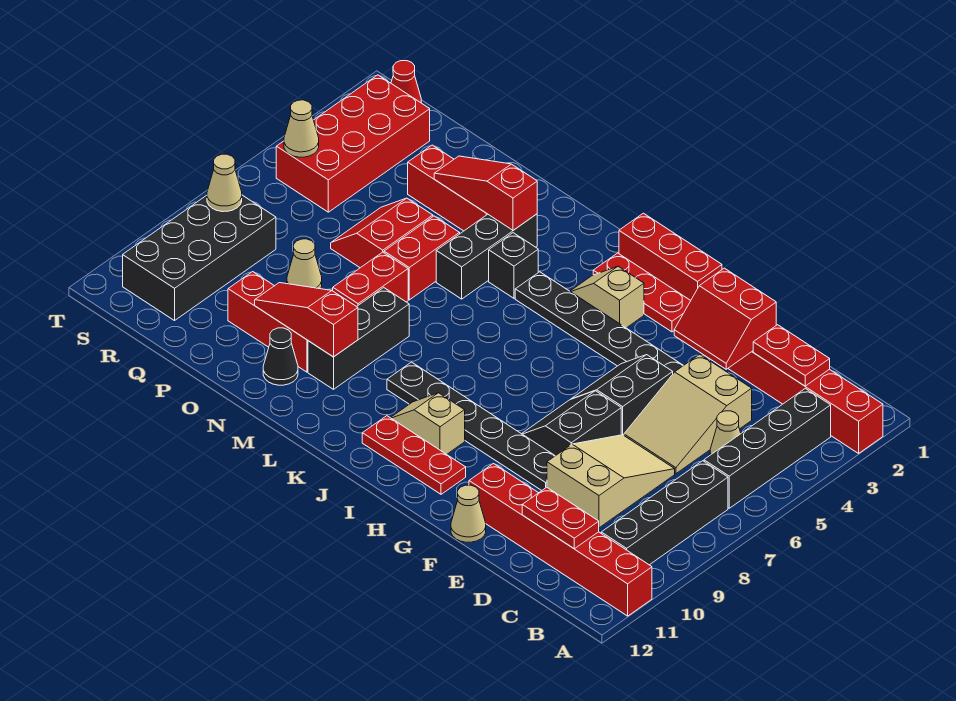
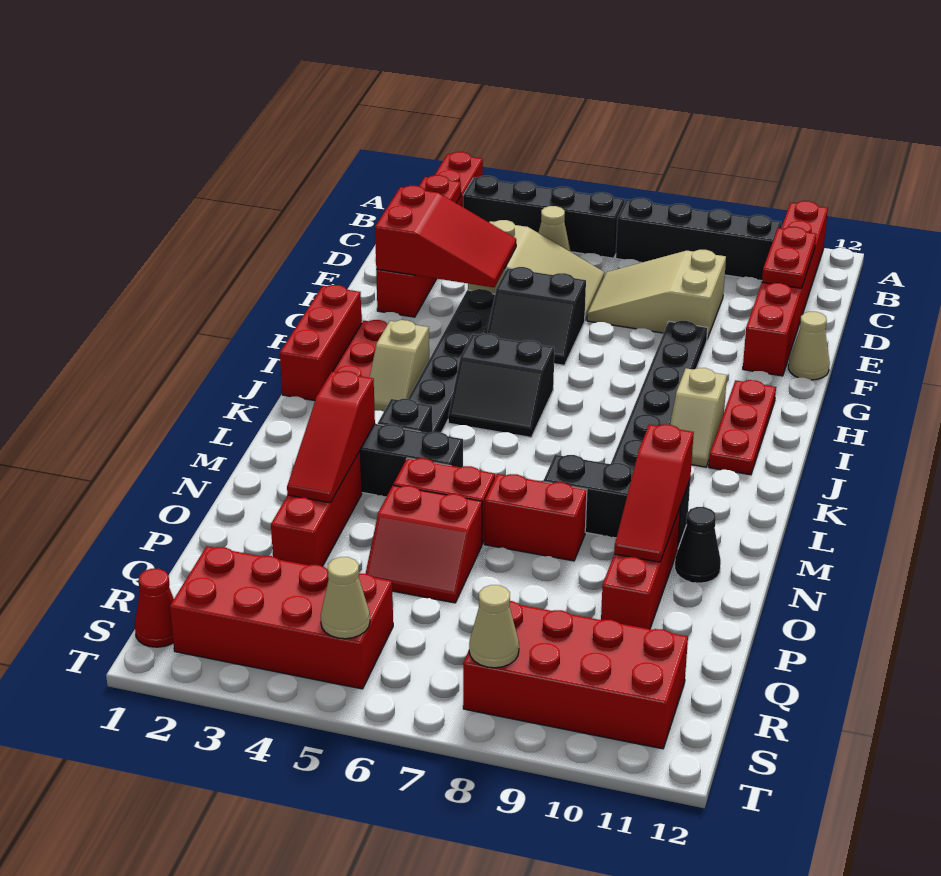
red slope E2:F3 level 2 top 2 -> red slope E2:F4 level 2 top 2
black slope F7:G8 level 1 top F -> black slope I5:J6 level 1 top I
tan cone P8 level 1 -> none
black brick R8:S11 level 1 -> red brick R8:S11 level 1

